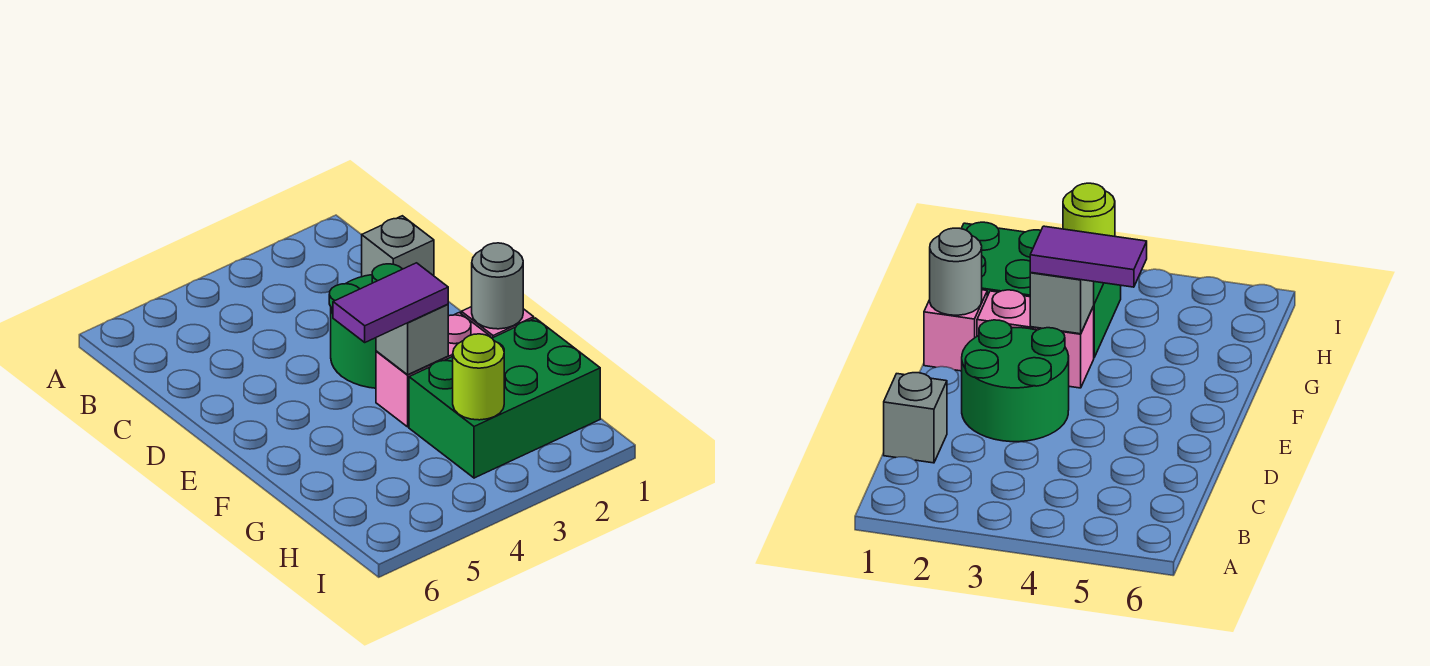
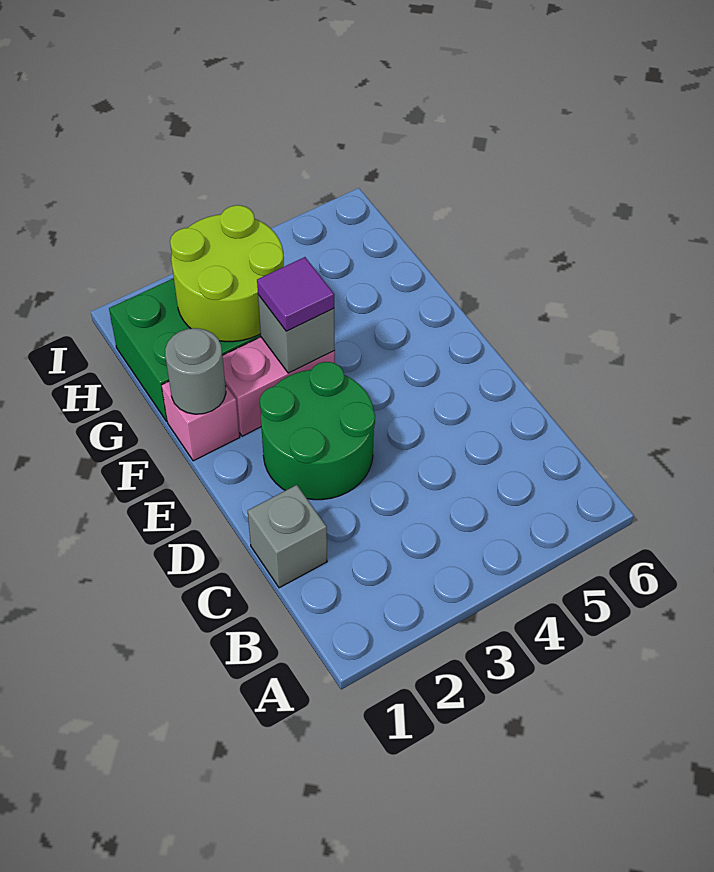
purple tile F3:F4 level 3 -> purple tile F3 level 3
lime round brick H3 level 2 -> lime round brick G2:H3 level 2

